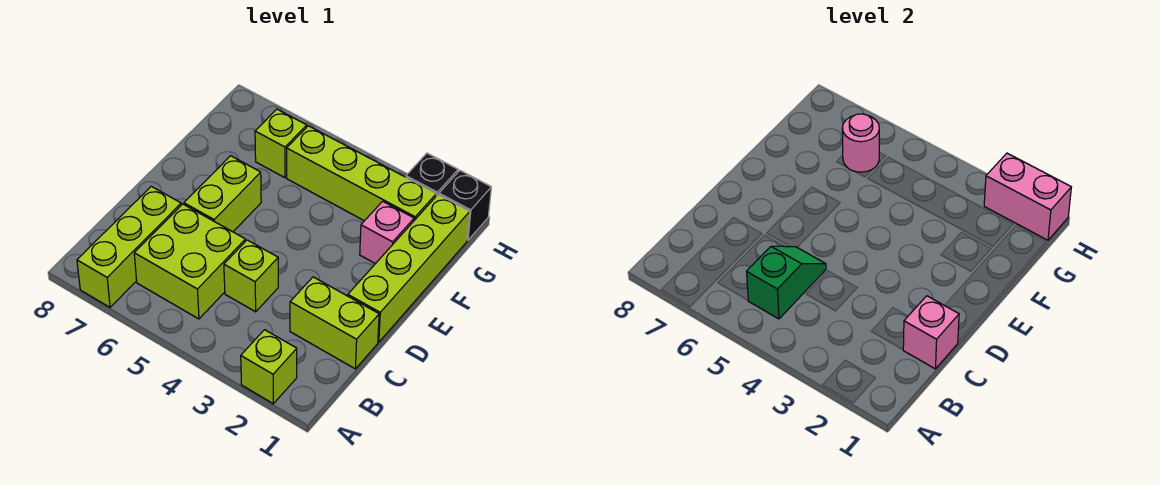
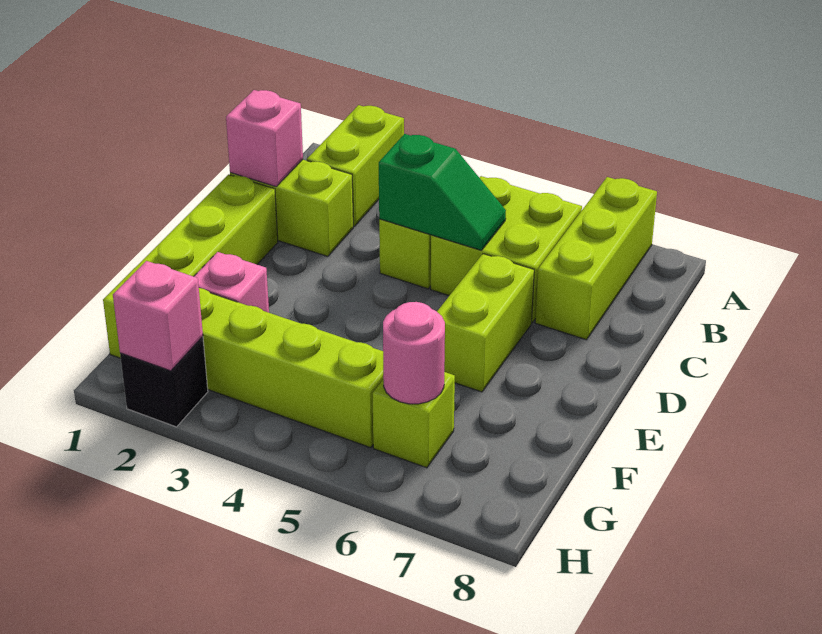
lime brick A2 level 1 -> lime brick A2:B2 level 1
green slope B5:C5 level 2 top B -> green slope C4:C5 level 2 top 4
black brick H1 level 1 -> none
pink brick H1:H2 level 2 -> pink brick H2 level 2

